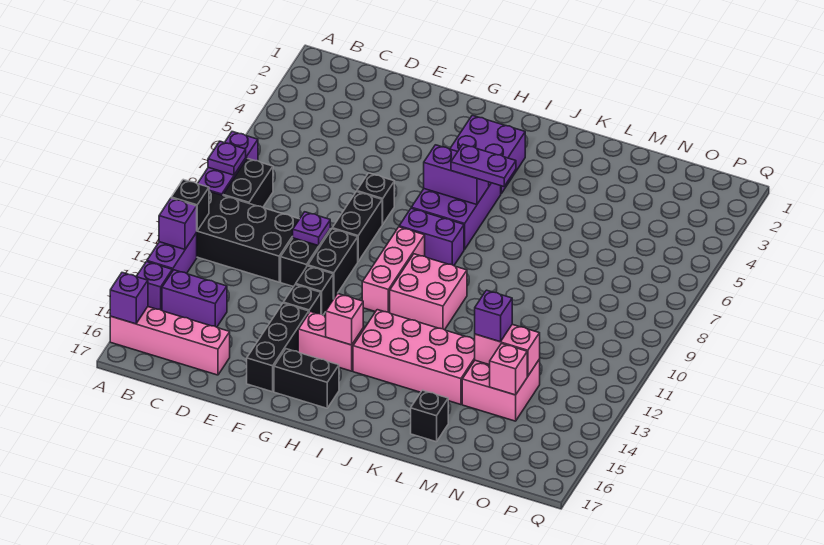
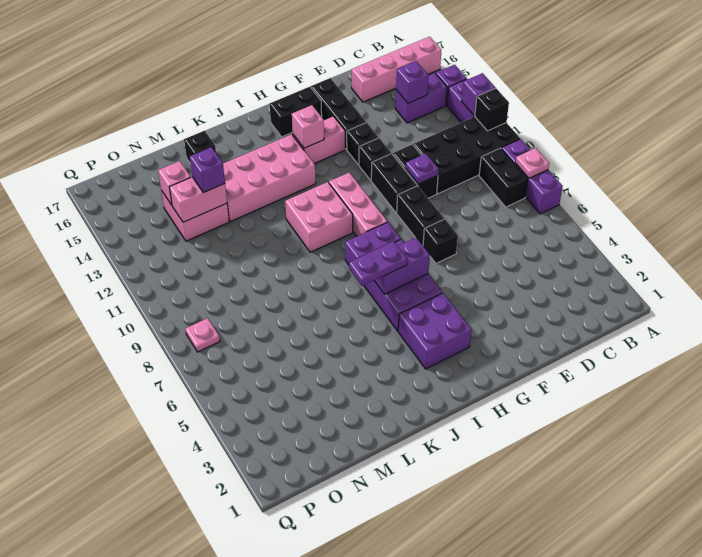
purple plate A8 level 2 -> pink plate A8 level 2
purple brick A16 level 2 -> purple brick C14 level 2
none -> pink plate P8 level 1

